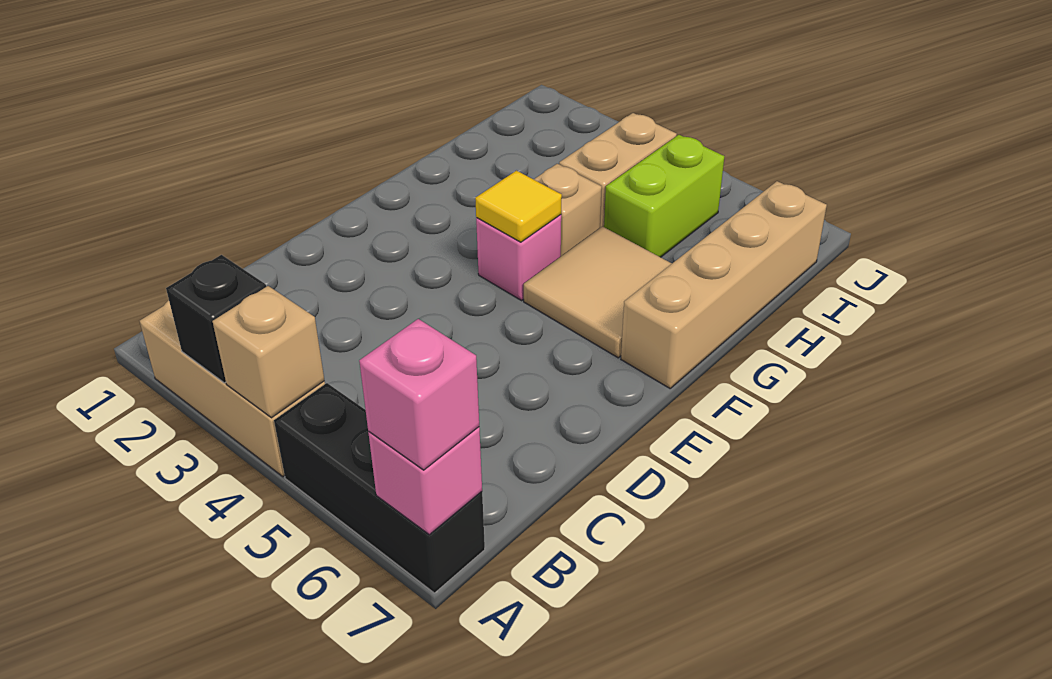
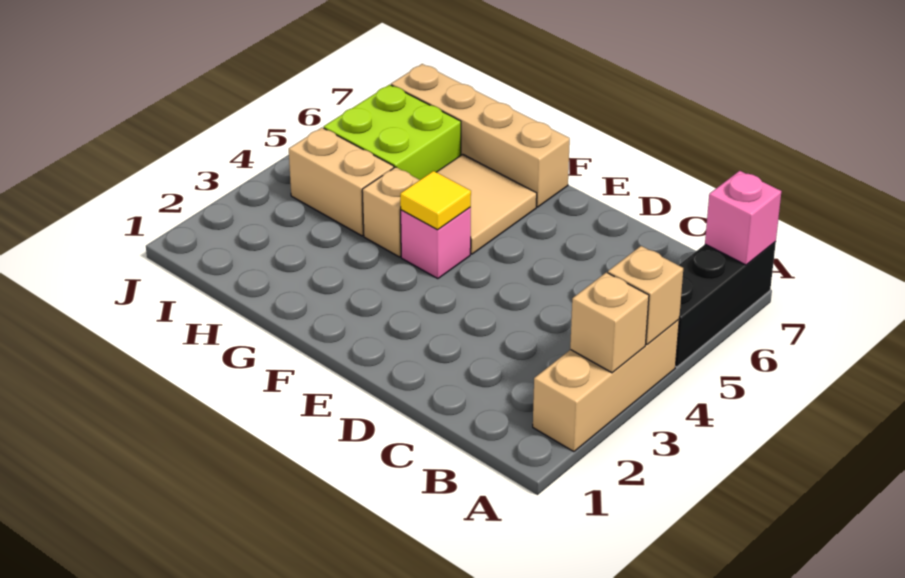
black brick A3 level 2 -> tan brick A3 level 2
pink brick A7 level 3 -> none
lime brick H5:I5 level 1 -> lime brick H5:I6 level 1

